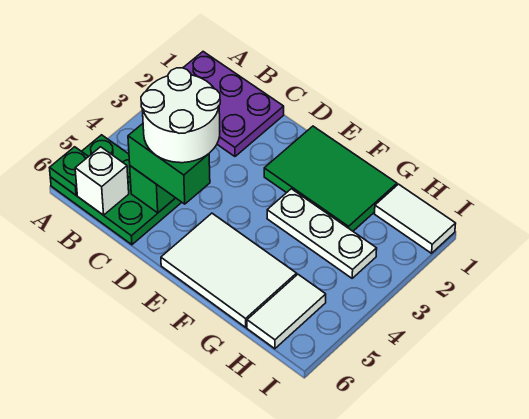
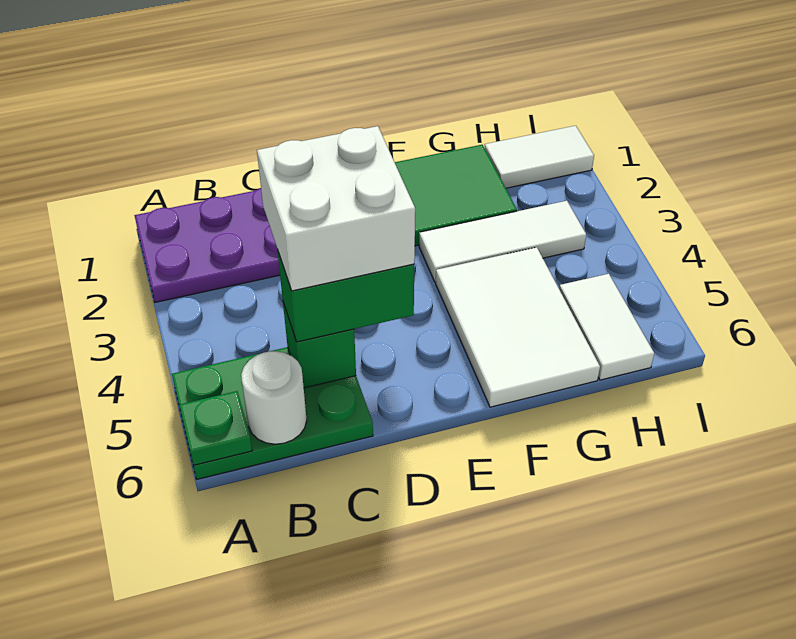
white brick B6 level 2 -> white round brick B6 level 2
white round brick C4:D5 level 4 -> white brick C4:D5 level 4
white tile E5:G6 level 1 -> white tile F4:G6 level 1
white plate F3:H3 level 1 -> white tile F3:H3 level 1

